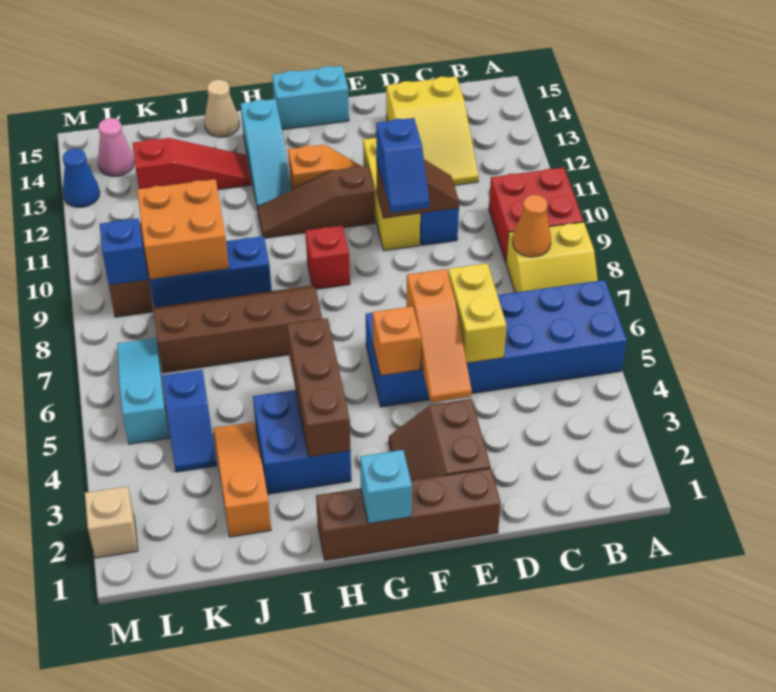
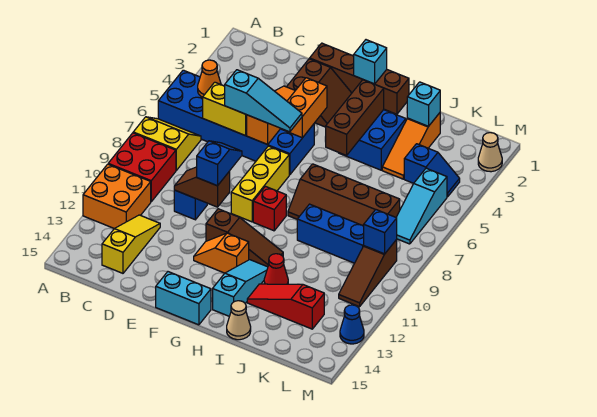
orange cone B8 level 2 -> orange cone B5 level 2
yellow slope C12:D14 level 1 top 14 -> yellow slope C12:C14 level 1 top 14
yellow brick D5:D6 level 2 -> yellow brick C6:D6 level 2
none -> cyan slope D6:F6 level 3 top D
yellow brick E10:E12 level 1 -> yellow brick F7:F9 level 1
orange brick F5 level 2 -> orange brick F4:F5 level 2
none -> red cone I12 level 1
none -> cyan brick J2 level 2
orange brick J9:K10 level 2 -> orange brick A11:B12 level 1
blue slope K4:K5 level 1 top 5 -> blue slope K4:L4 level 1 top K
pink cone L14 level 1 -> none
tan brick M2 level 1 -> tan cone M2 level 1

